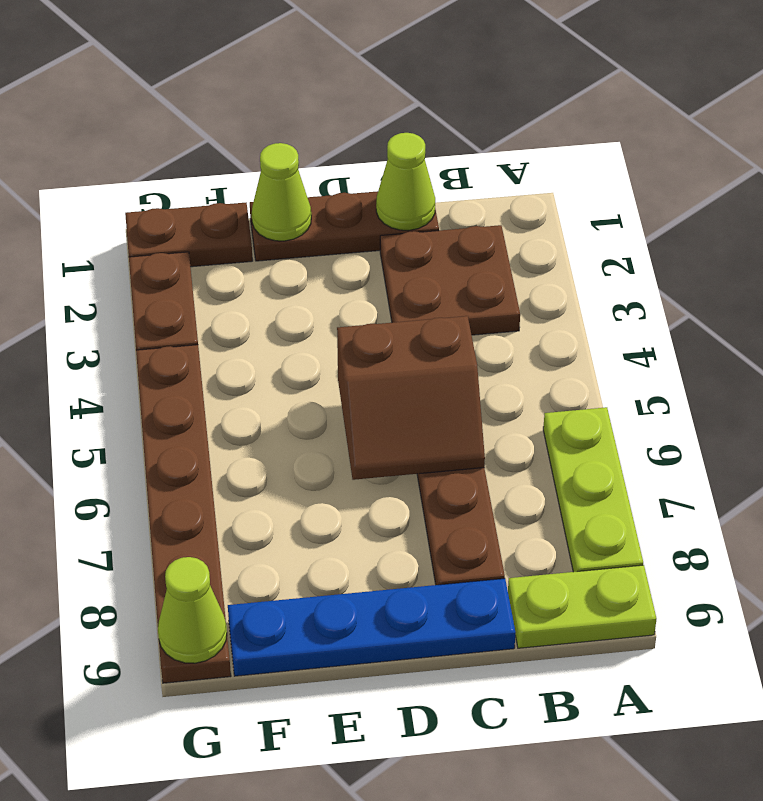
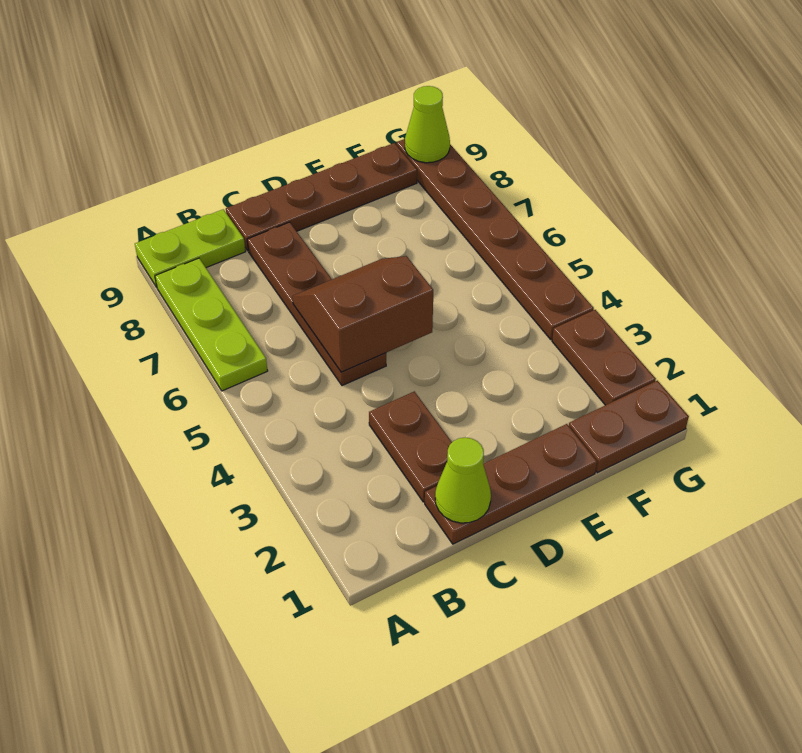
brown plate B2:C3 level 1 -> brown plate C2:C3 level 1
blue plate C9:F9 level 1 -> brown plate C9:F9 level 1
lime cone E1 level 2 -> none

